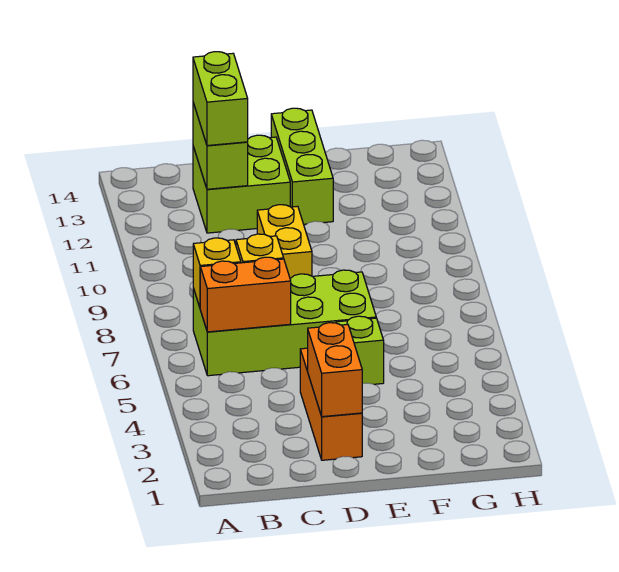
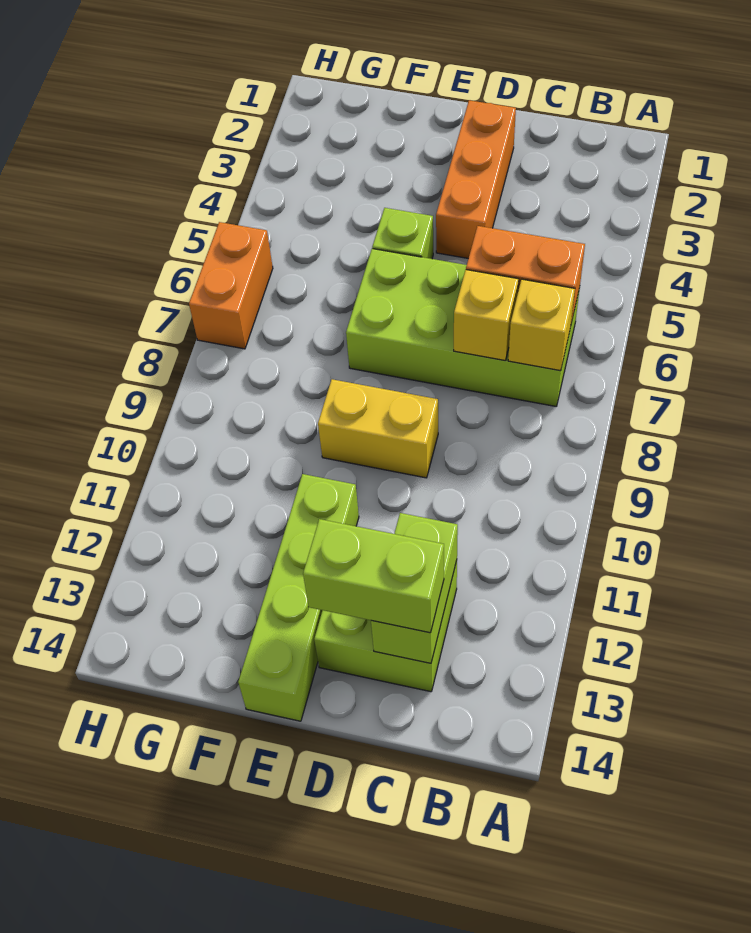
lime brick C12:C13 level 3 -> lime brick C13:D13 level 3
orange brick D2:D3 level 2 -> orange brick H6:H7 level 1
yellow brick D9:D10 level 1 -> yellow brick D9:E9 level 1
lime brick E12:E14 level 1 -> lime brick E11:E14 level 1

